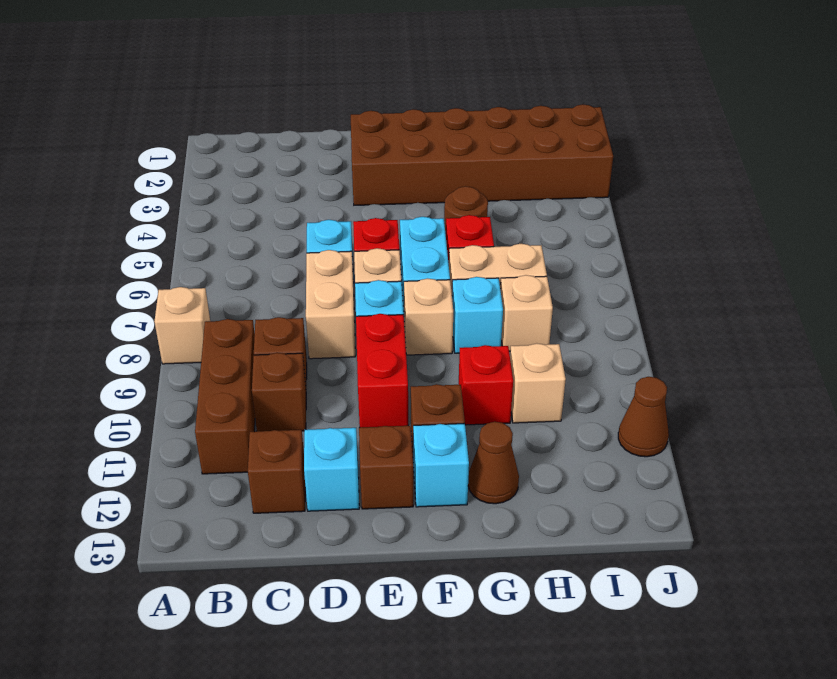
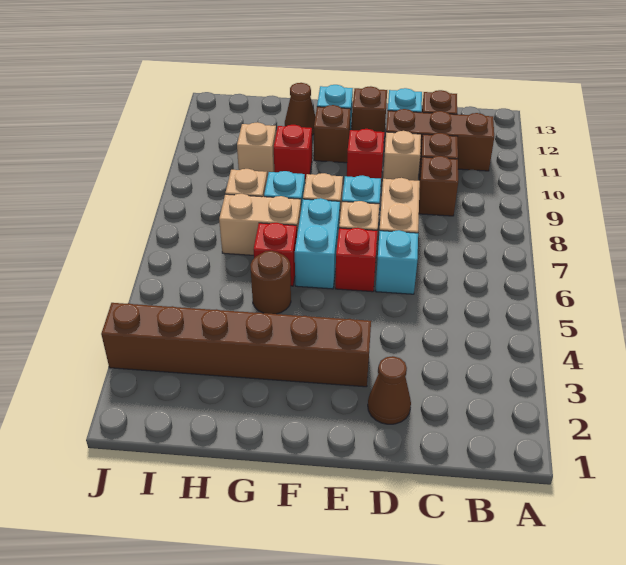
tan brick A8 level 1 -> tan brick D10 level 1
brown brick B9:B11 level 1 -> brown brick B11:D11 level 1
brown brick E2:J3 level 1 -> brown brick E3:J3 level 1
red brick E9:E10 level 1 -> red brick E10 level 1
brown cone J11 level 1 -> brown cone D2 level 1

